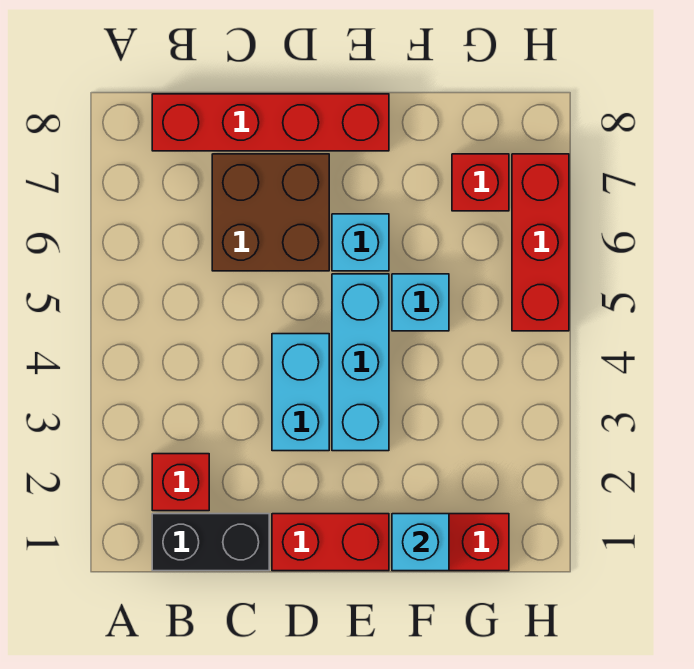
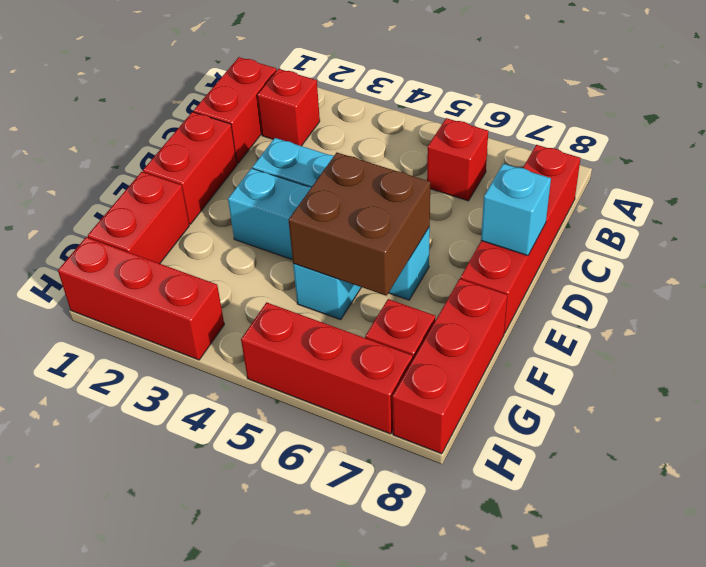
black brick B1:C1 level 1 -> red brick B1:C1 level 1
none -> red brick B6 level 1
brown brick C6:D7 level 1 -> brown brick E5:F6 level 2
cyan brick F1 level 2 -> cyan brick D8 level 2
none -> red brick F8:H8 level 1
none -> red brick H1:H3 level 1

